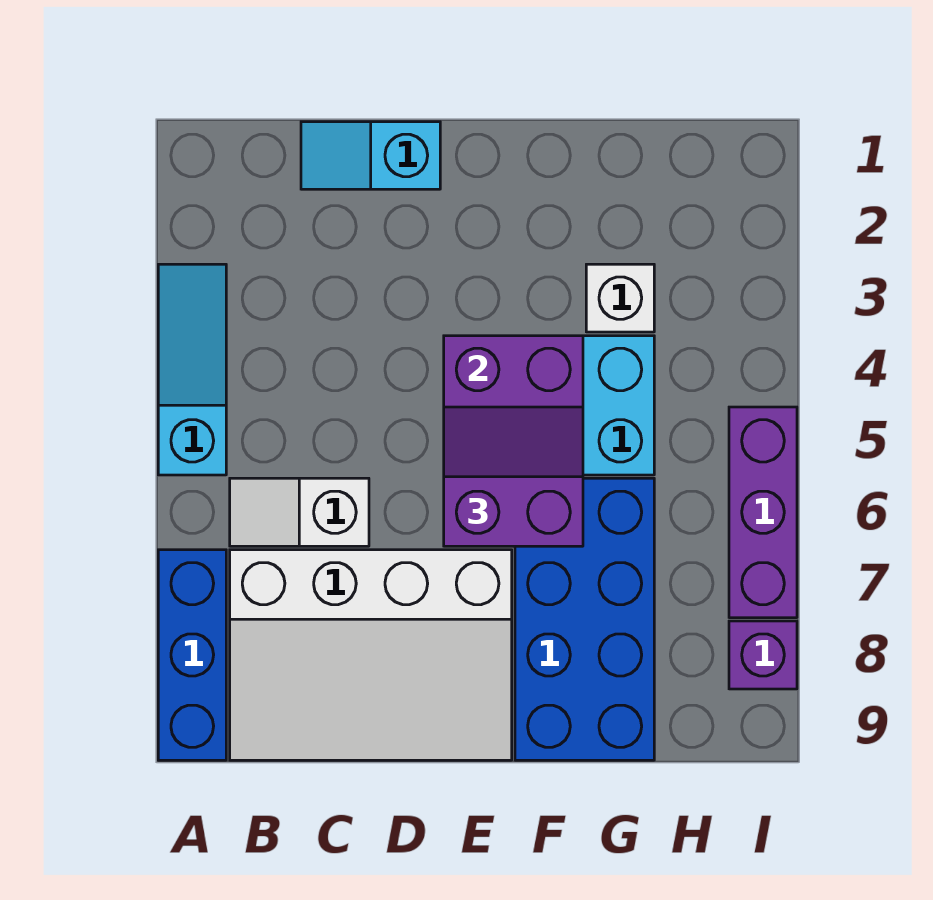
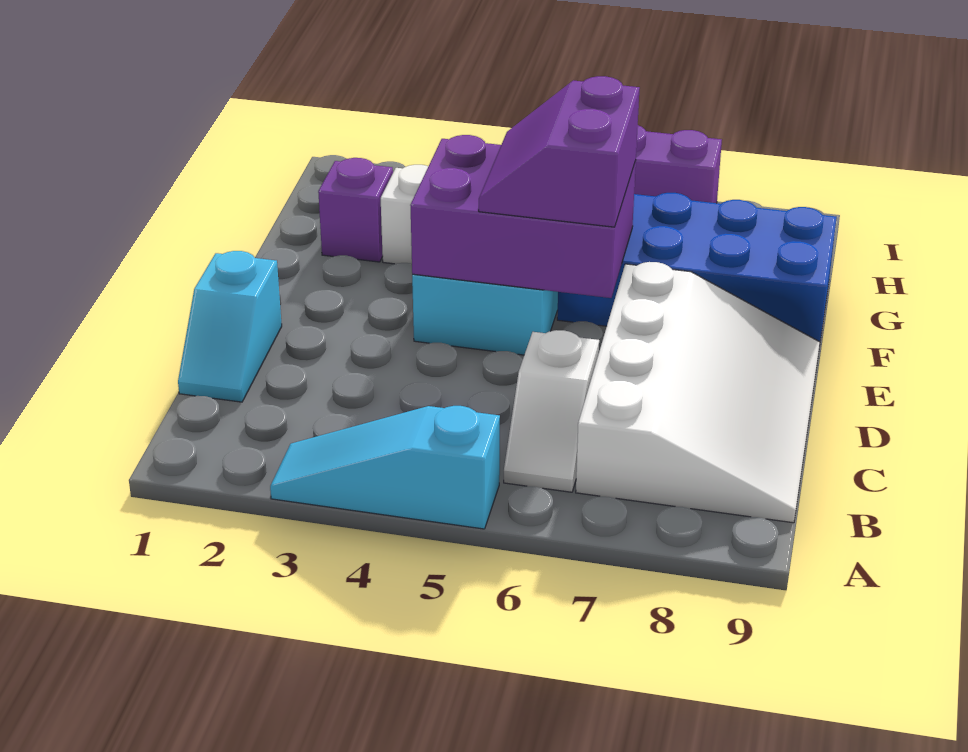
blue brick A7:A9 level 1 -> none
purple brick I8 level 1 -> purple brick G2 level 1

